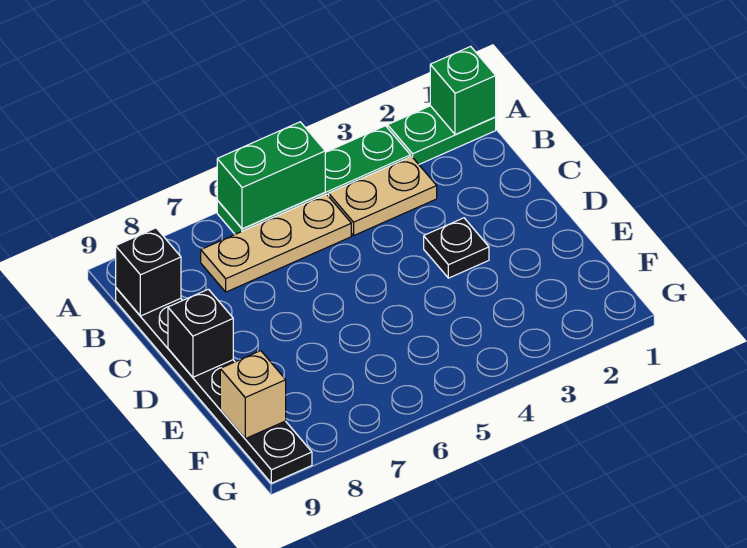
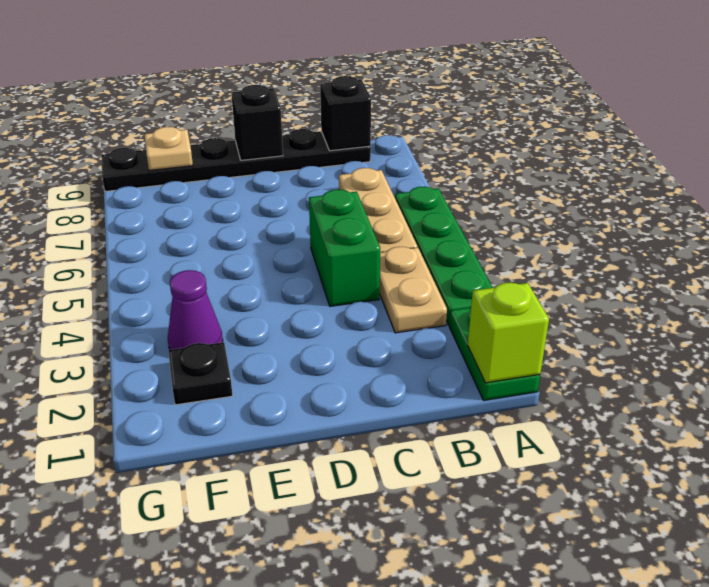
green brick A1 level 2 -> lime brick A1 level 2
green brick A5:A6 level 2 -> green brick C4:C5 level 1
black plate D3 level 1 -> black plate F2 level 1
none -> purple cone F3 level 1
tan brick F9 level 2 -> tan plate F9 level 2

